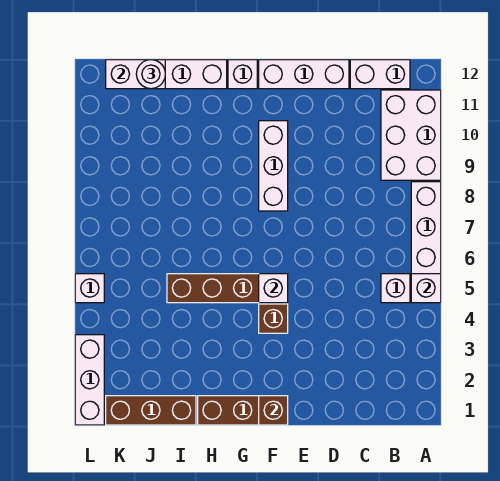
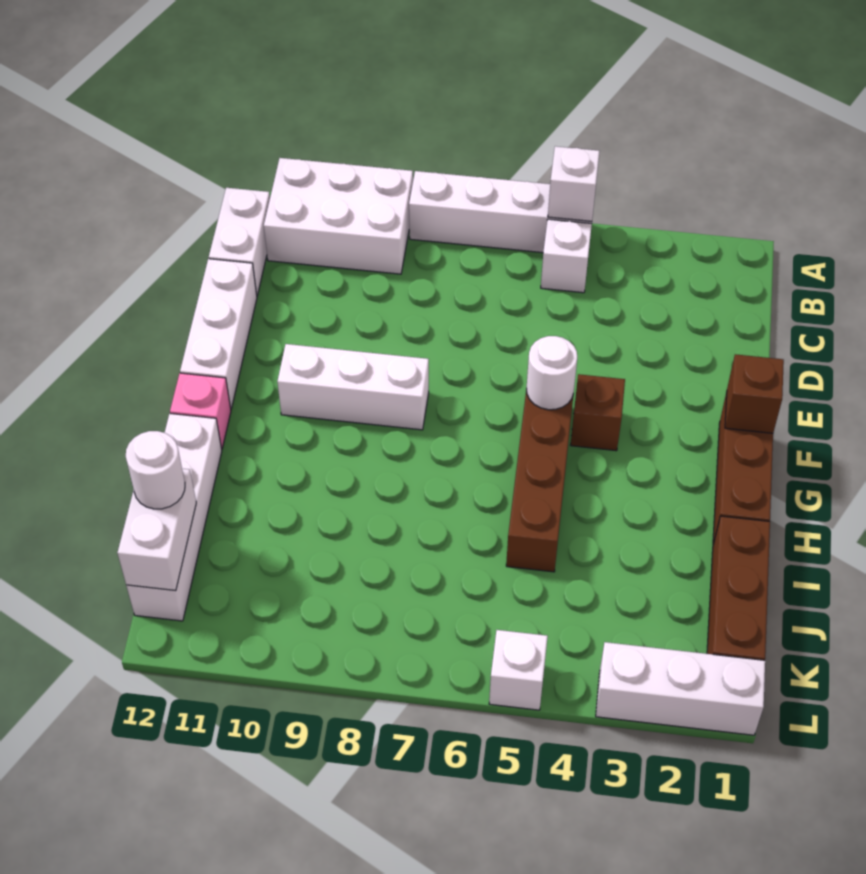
white brick F5 level 2 -> white round brick F5 level 2
white brick G12 level 1 -> pink brick G12 level 1

